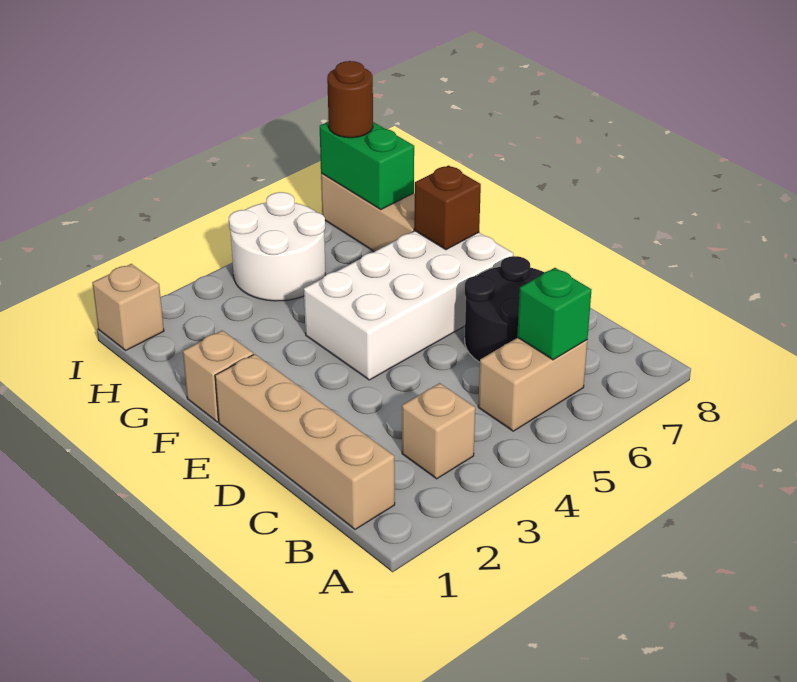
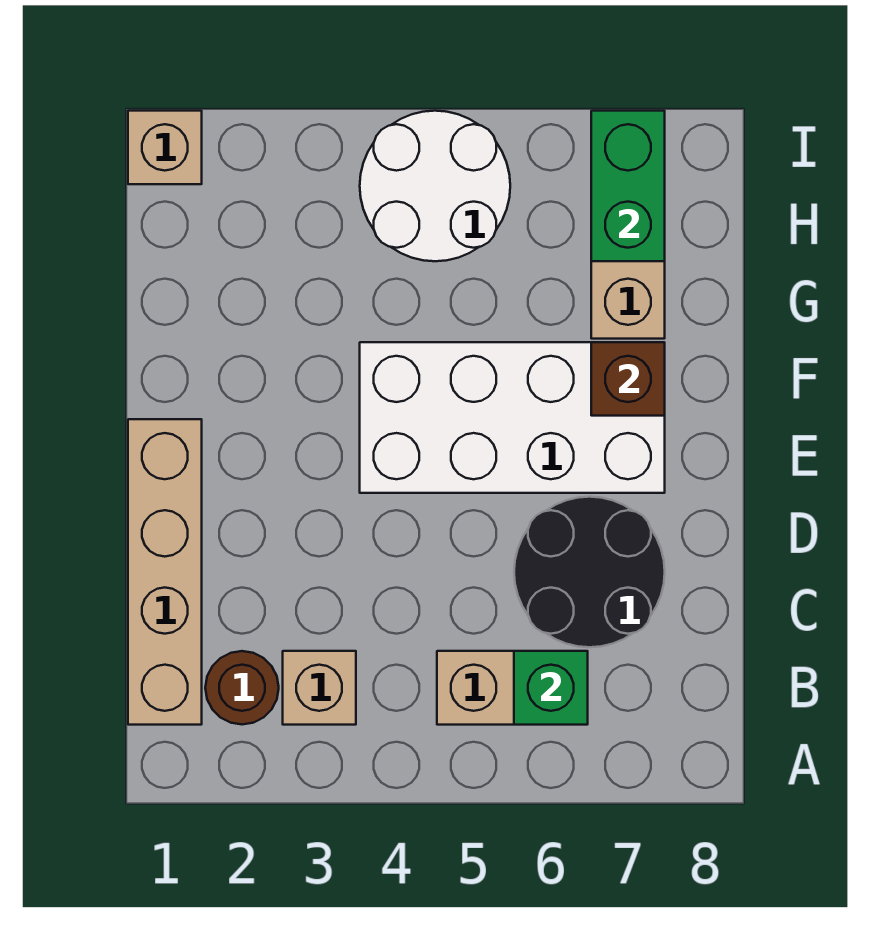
tan brick F1 level 1 -> none
brown round brick I7 level 3 -> brown round brick B2 level 1

